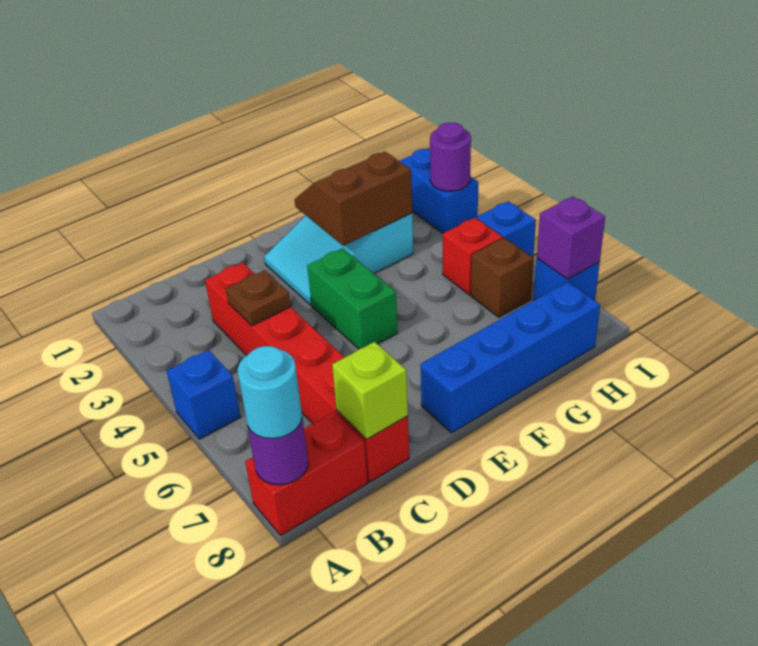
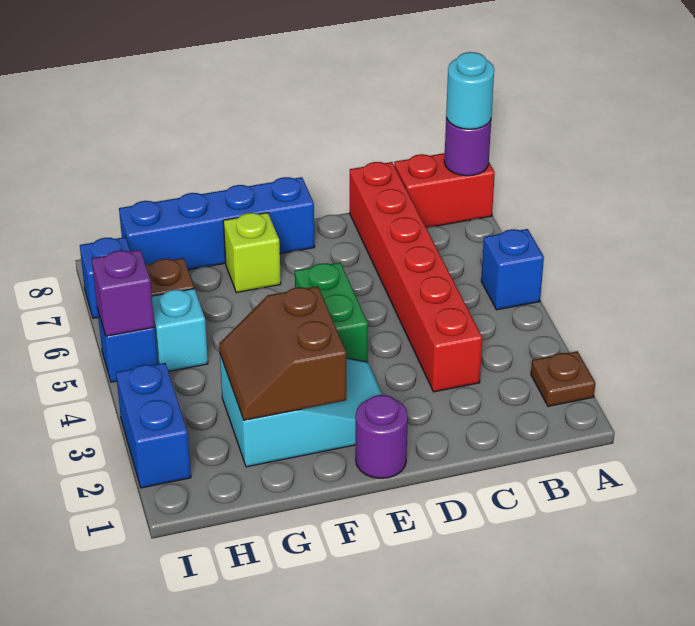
brown plate C4 level 2 -> brown plate A2 level 1
lime brick C8 level 2 -> lime brick F7 level 1
brown slope F2:G3 level 2 top 3 -> brown slope F2:G3 level 2 top F
red brick H5 level 1 -> cyan brick H5 level 1
purple round brick I3 level 2 -> purple round brick E1 level 1
purple brick I7 level 2 -> purple brick I5 level 2

